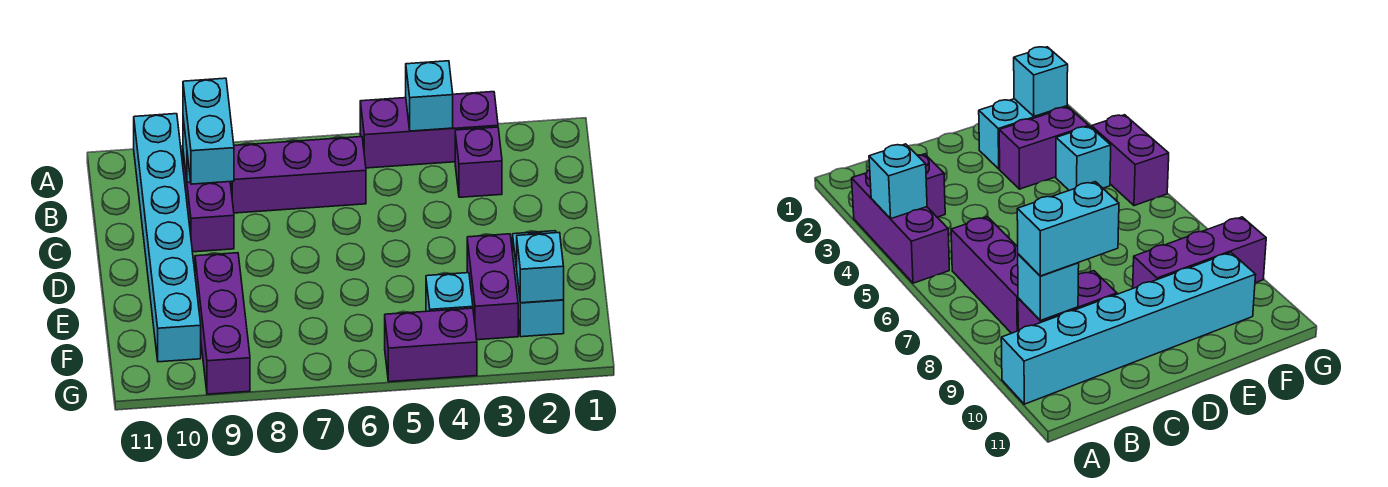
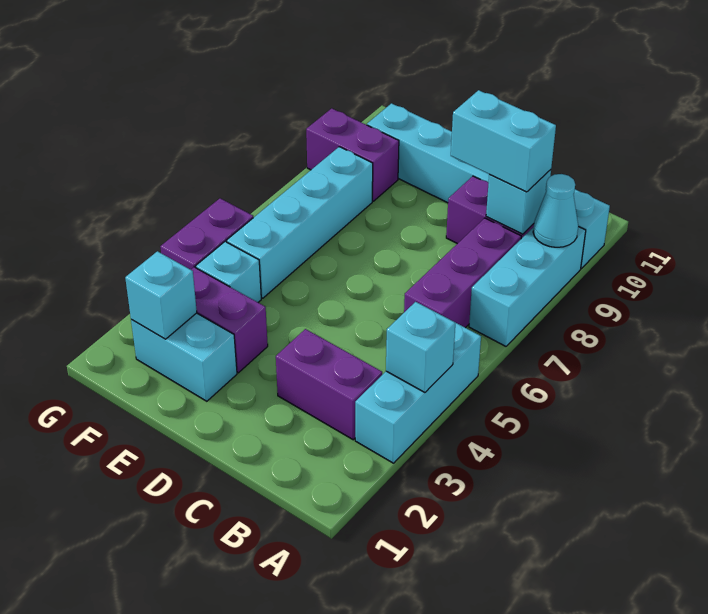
purple brick A3:A5 level 1 -> cyan brick A3:A5 level 1
none -> cyan brick A7:A9 level 1
none -> cyan cone A9 level 2
purple brick B3 level 1 -> purple brick B3:C3 level 1
purple brick E9:G9 level 1 -> purple brick F9:G9 level 1
none -> cyan brick F5:F8 level 1

